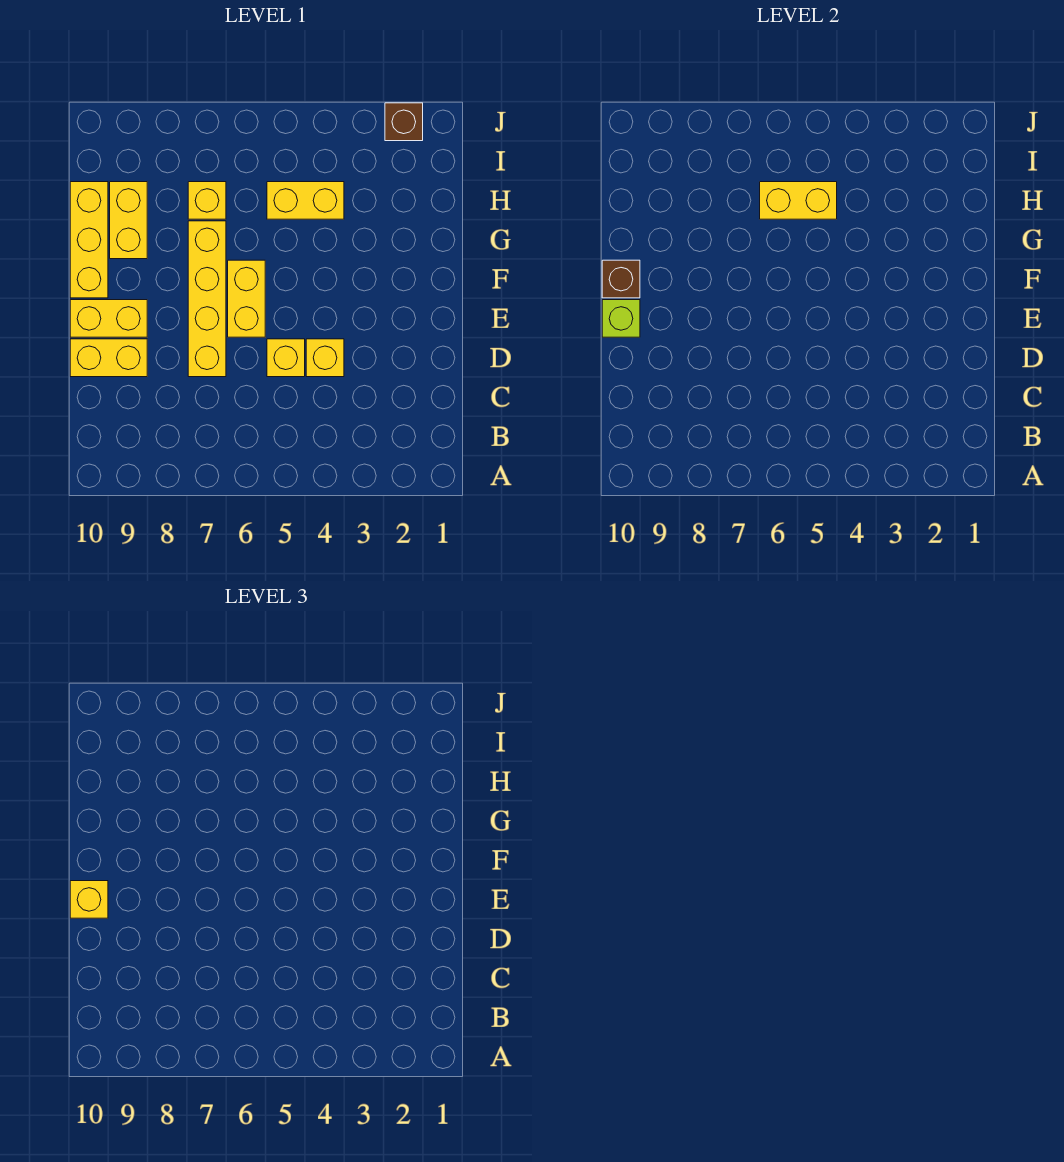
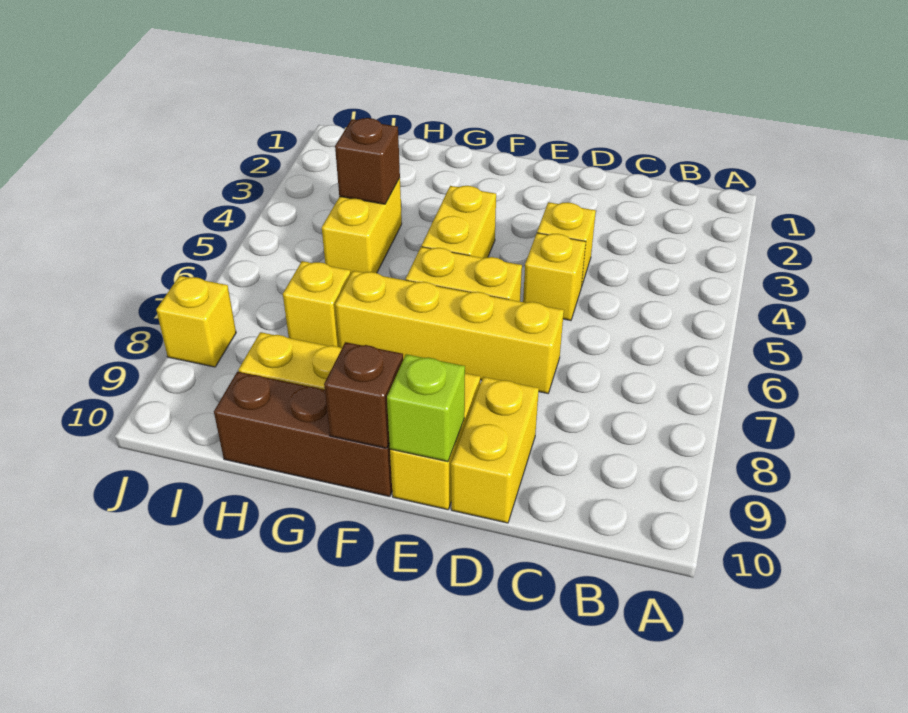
yellow brick E10 level 3 -> yellow brick J8 level 1
yellow brick F10:H10 level 1 -> brown brick F10:H10 level 1
yellow brick H5:H6 level 2 -> yellow brick F4:F5 level 1
brown brick J2 level 1 -> brown brick H4 level 2

